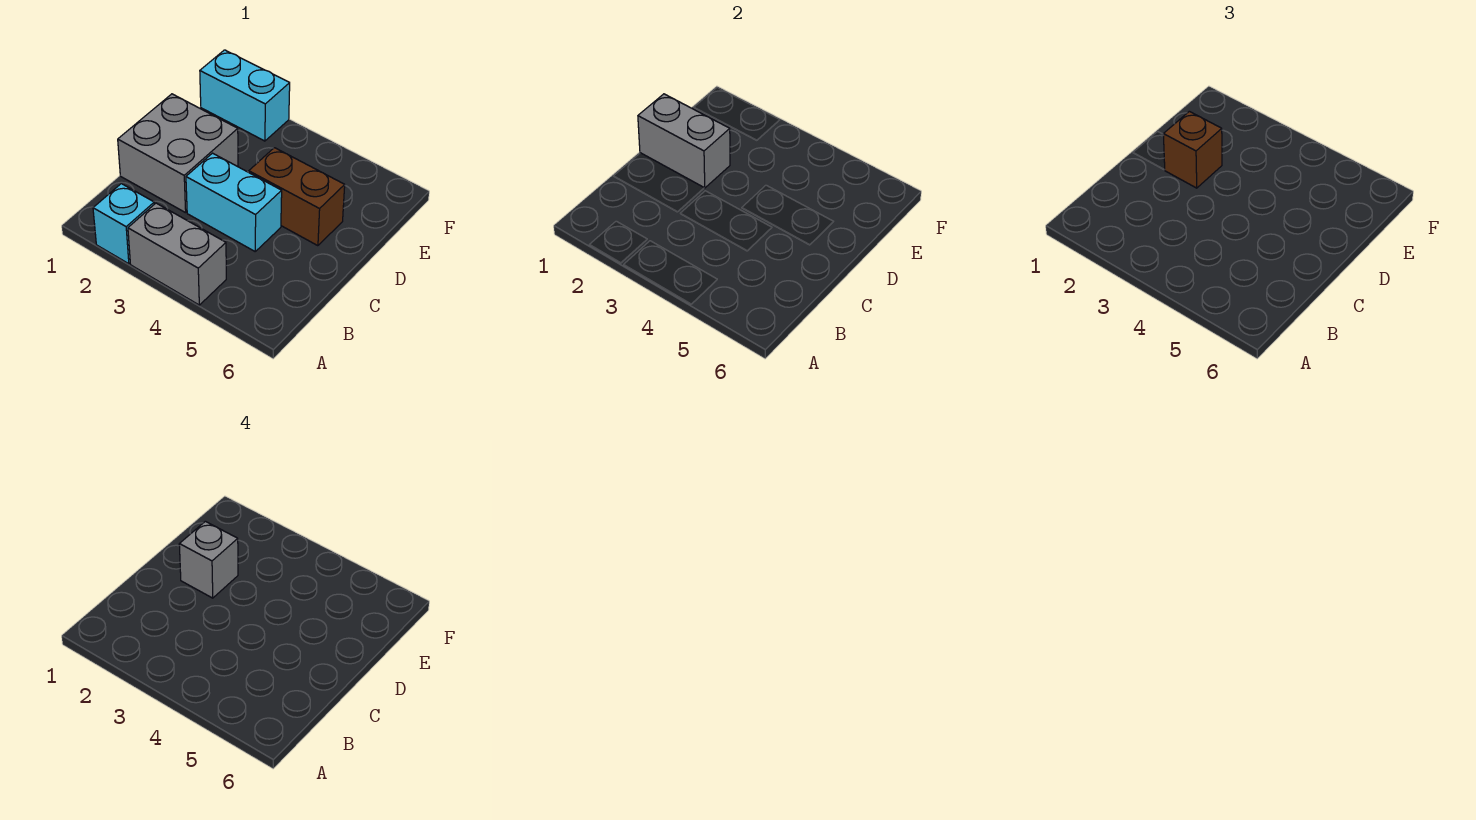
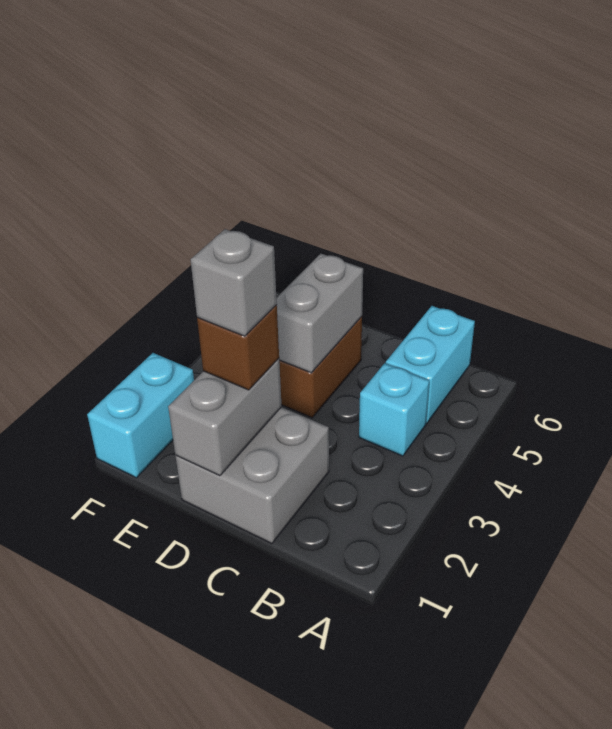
cyan brick A2 level 1 -> cyan brick B4 level 1
grey brick A3:A4 level 1 -> grey brick D4:D5 level 2
cyan brick C3:C4 level 1 -> cyan brick B5:B6 level 1

